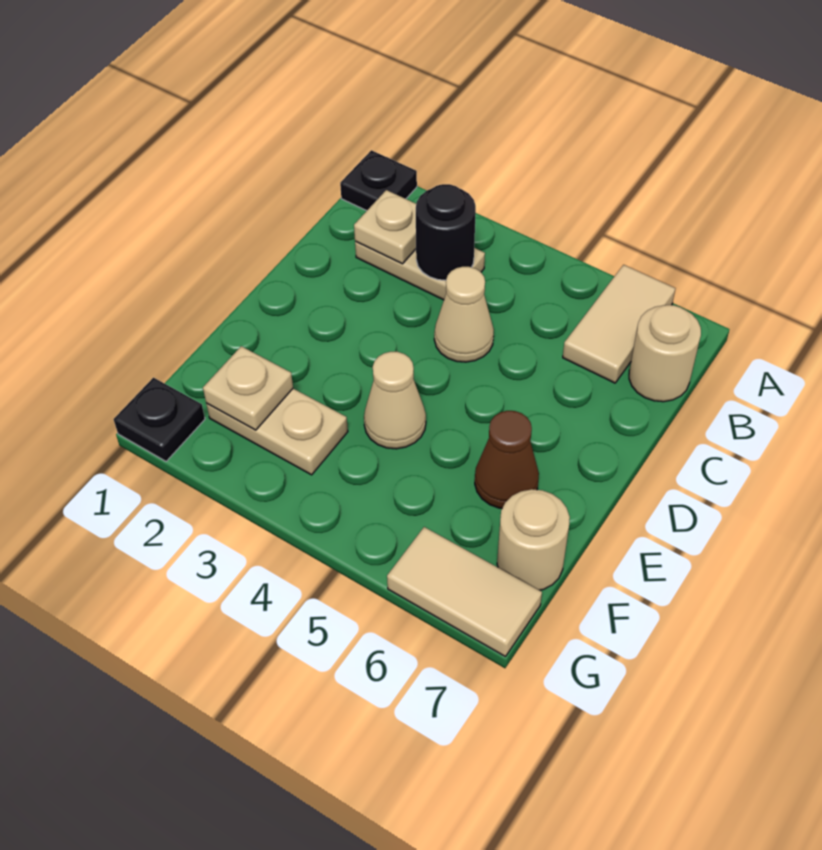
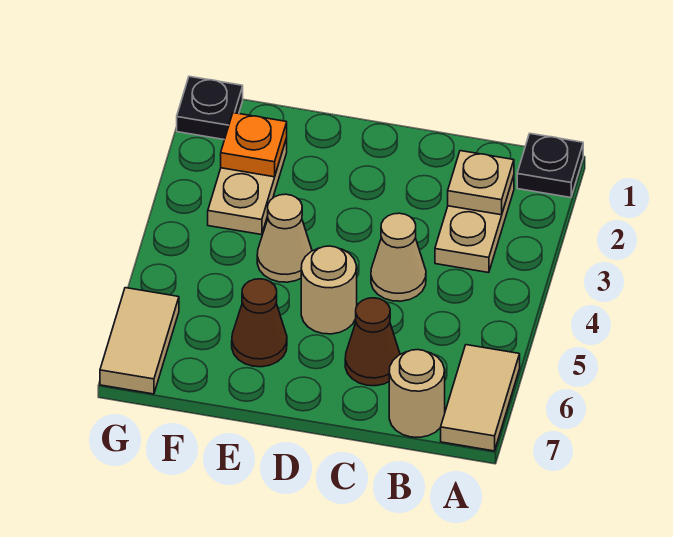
tan tile A6:B6 level 1 -> tan tile A6:A7 level 1
black round brick B3 level 2 -> none
none -> brown cone C6 level 1
tan plate F2 level 2 -> orange plate F2 level 2
tan round brick F7 level 1 -> tan round brick D5 level 1

